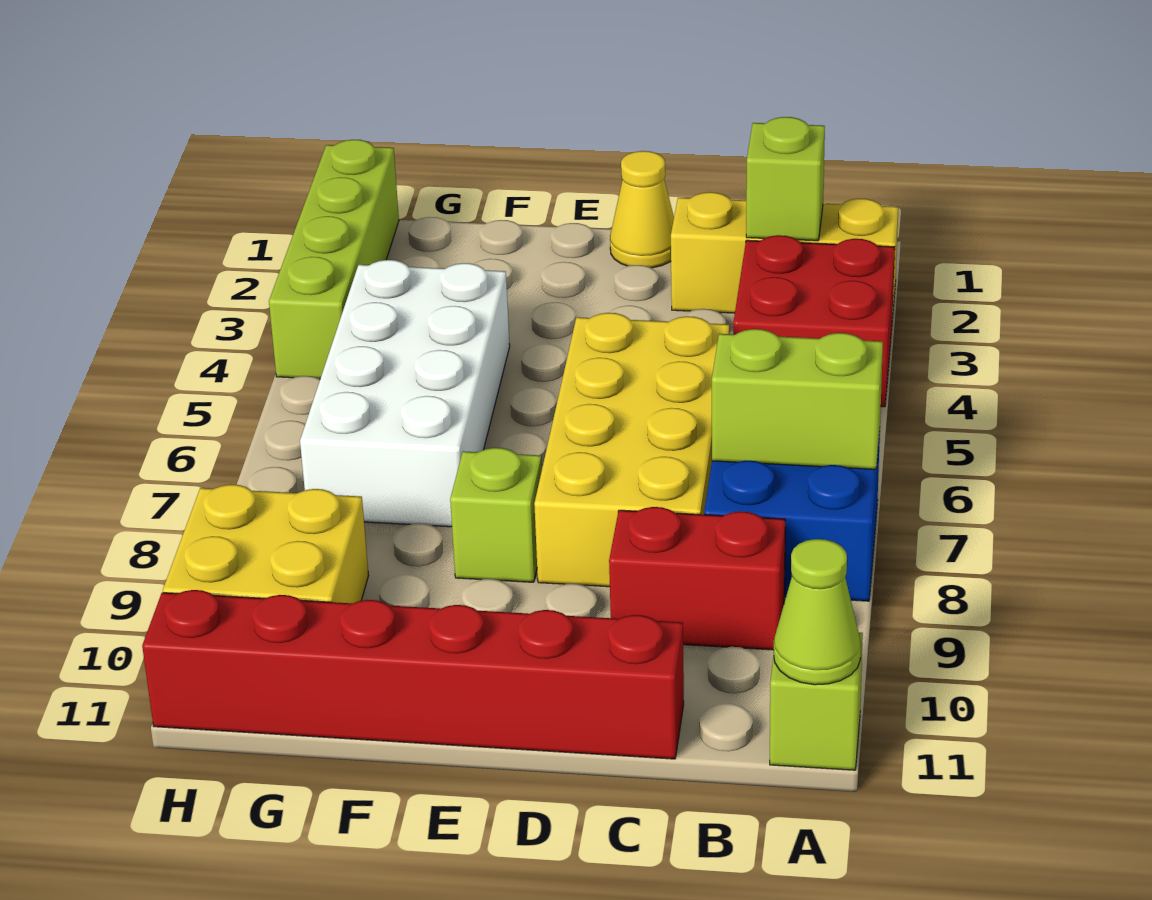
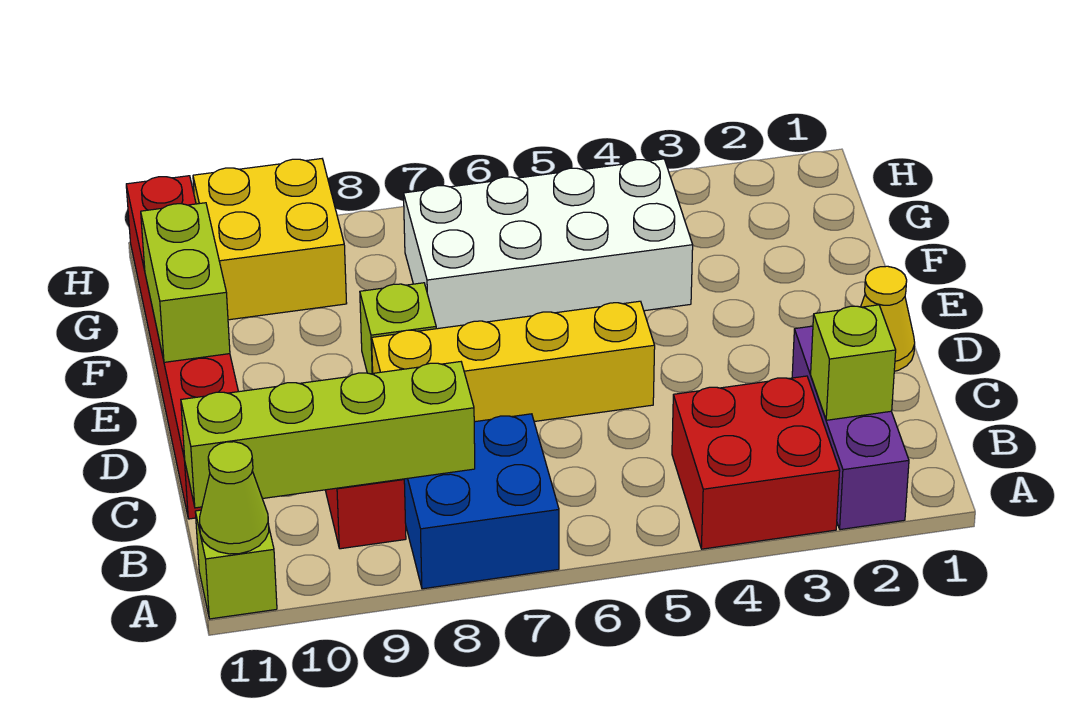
yellow brick A2:C2 level 1 -> purple brick A2:C2 level 1
lime brick A7:B7 level 2 -> lime brick E11:F11 level 2
yellow brick C5:D8 level 1 -> yellow brick D5:D8 level 1
lime brick H1:H4 level 1 -> lime brick B8:B11 level 2

